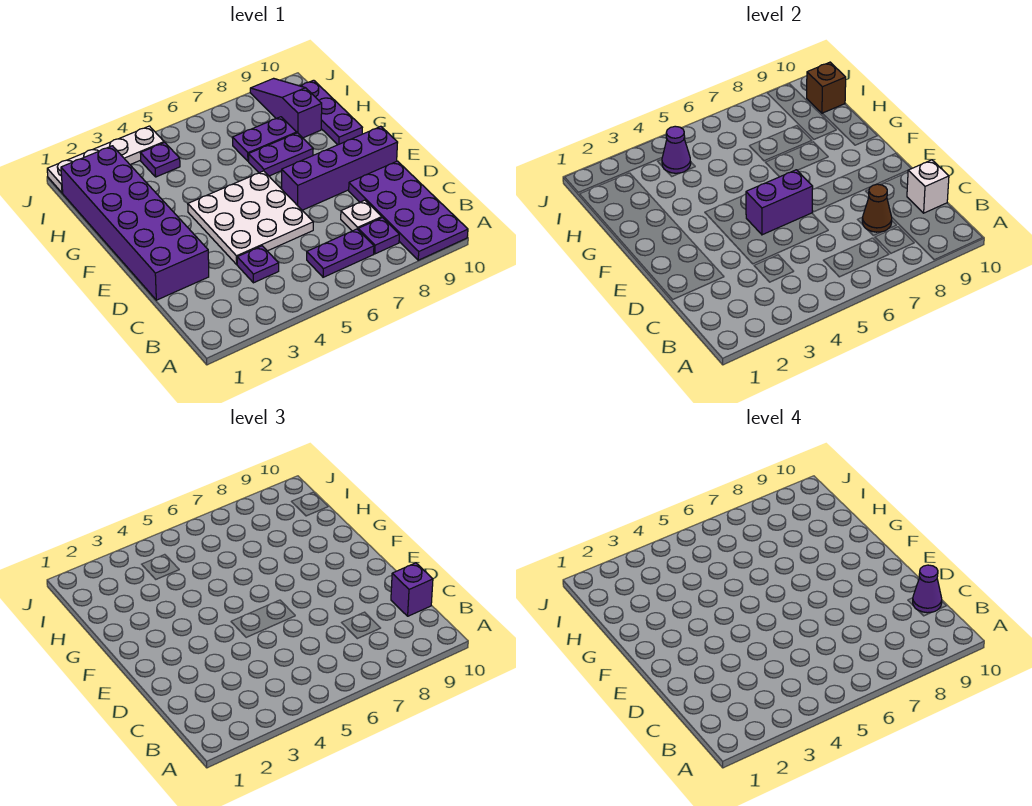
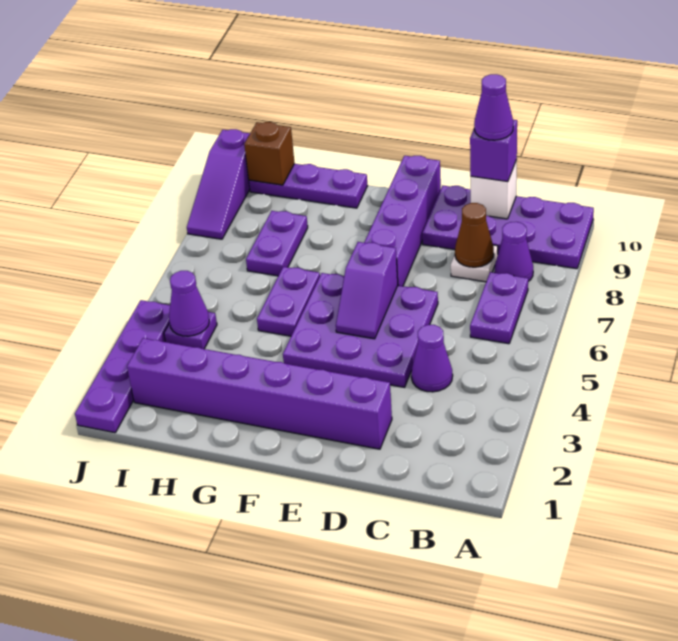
purple plate B8 level 1 -> purple cone B8 level 1
purple plate C4 level 1 -> purple cone C4 level 1
purple brick D1:I2 level 1 -> purple brick D2:I2 level 1
white plate D4:F6 level 1 -> purple plate D4:F6 level 1
purple brick E5:E6 level 2 -> purple slope E5:E6 level 2 top 6
purple plate G7:G8 level 1 -> purple plate G5:G6 level 1
purple slope H9:J9 level 1 top H -> purple slope J8:J10 level 1 top 10
white plate J1:J4 level 1 -> purple plate J1:J4 level 1

